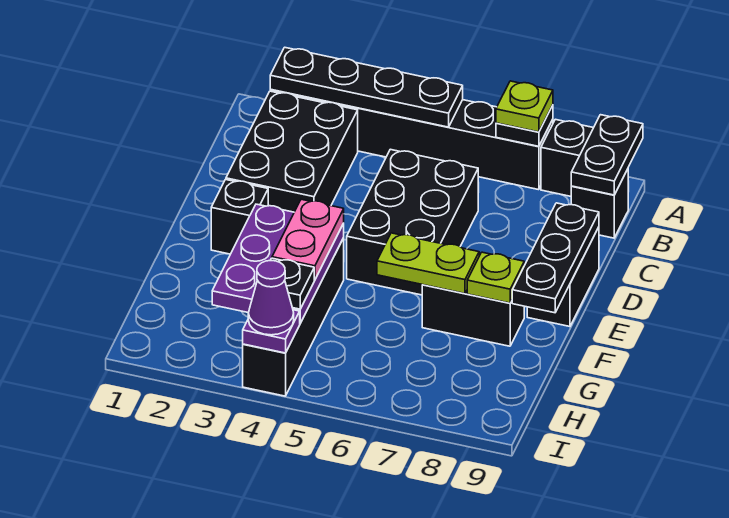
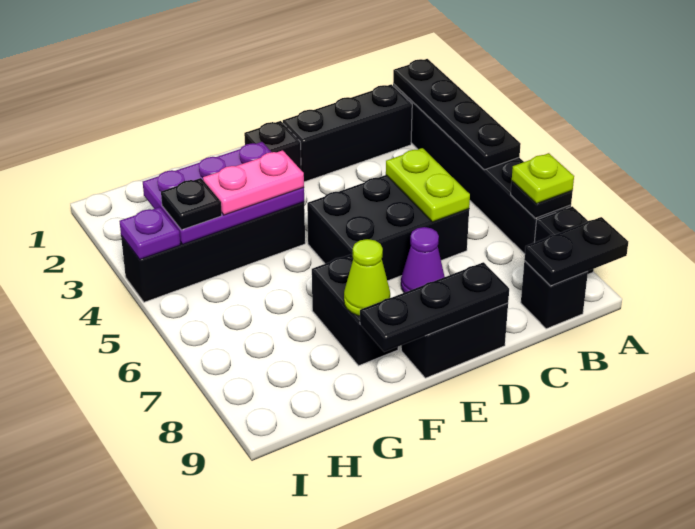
black brick B2:D3 level 1 -> black brick B2:D2 level 1
lime plate F6:F7 level 2 -> lime plate C5:C6 level 2
lime plate F8 level 2 -> lime cone F8 level 2
purple cone I4 level 3 -> purple cone D7 level 1

